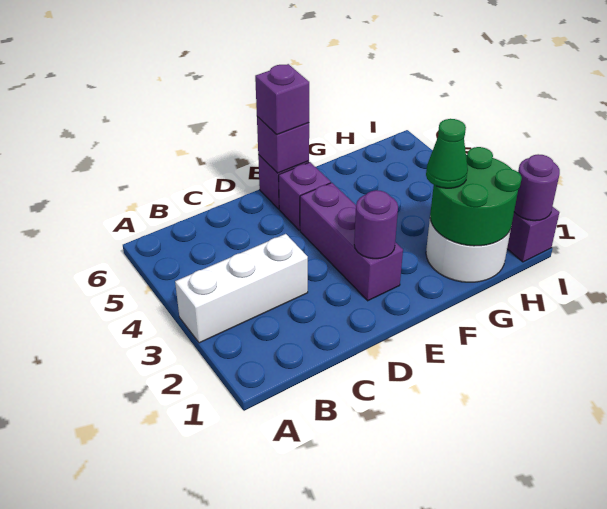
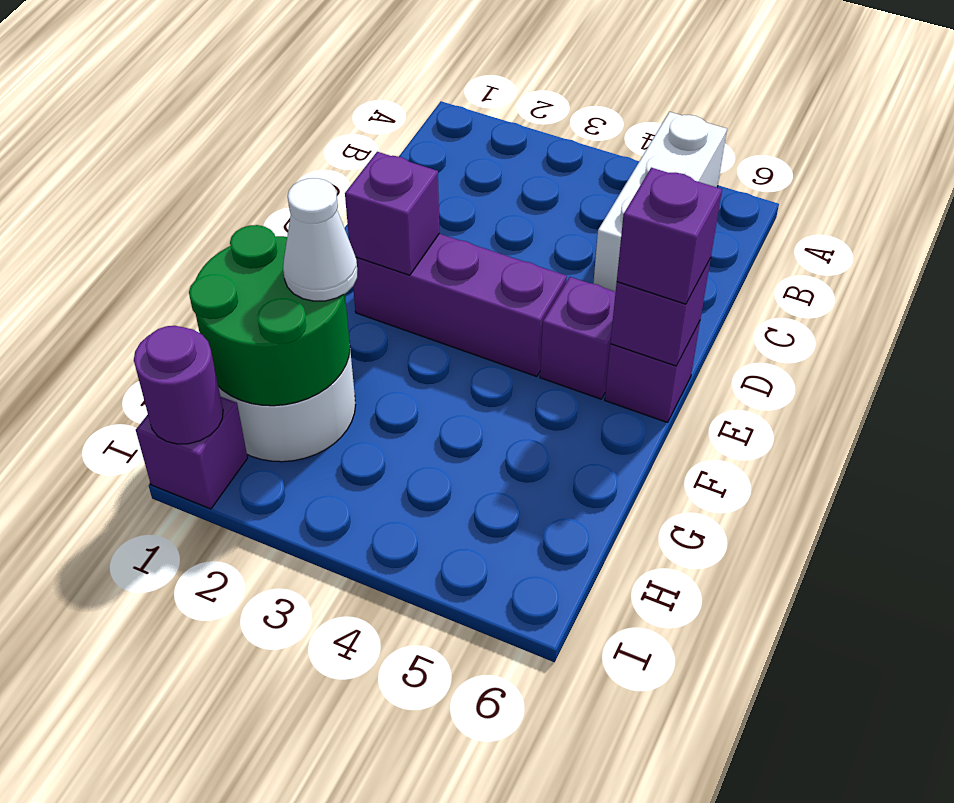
white brick A3:C3 level 1 -> white brick A5:C5 level 1
purple round brick E2 level 2 -> purple brick E2 level 2
green cone G2 level 3 -> white cone G2 level 3

